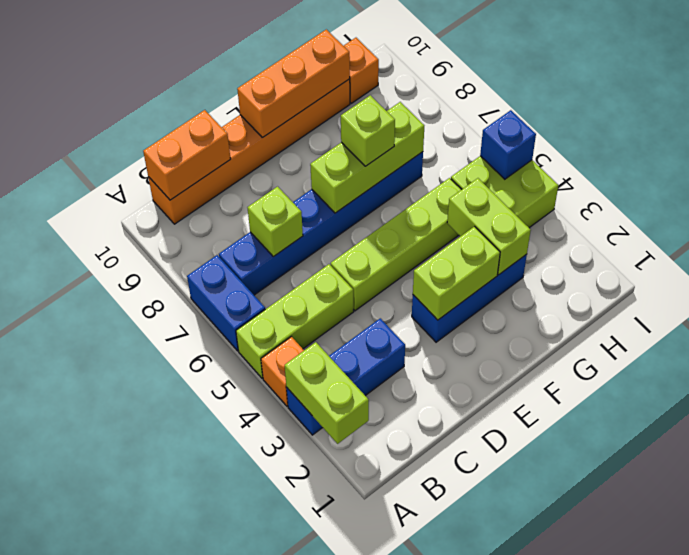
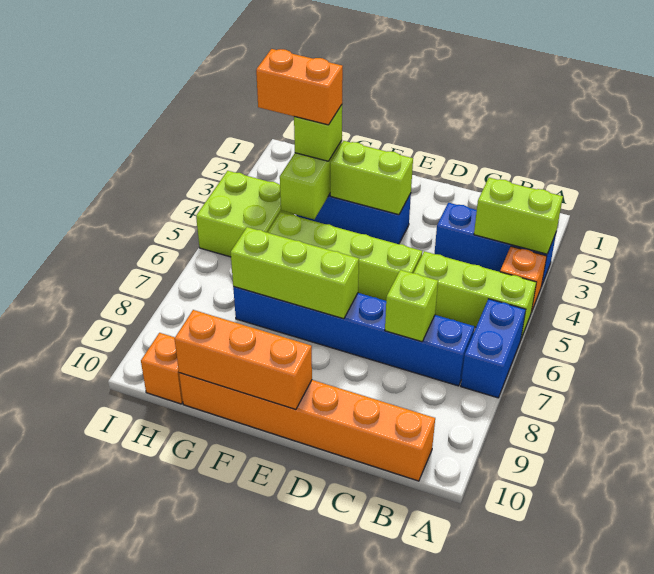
lime brick A2:A3 level 2 -> lime brick A3:B3 level 2
orange brick B10:C10 level 2 -> orange brick G3:H3 level 4
lime brick F7 level 3 -> lime brick G3 level 3
blue brick I5 level 2 -> none

